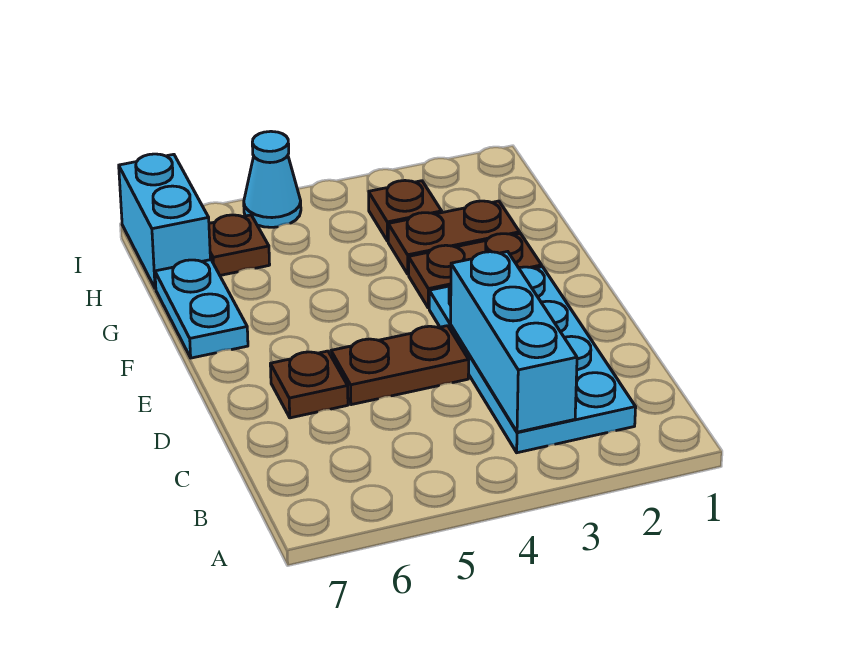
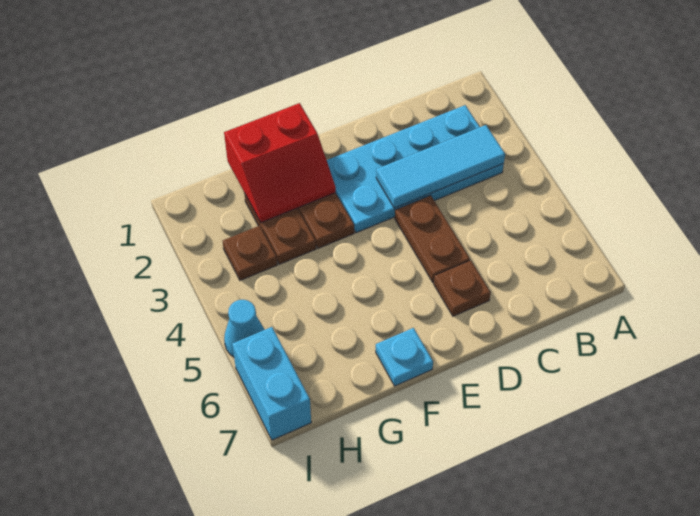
cyan brick B3:D3 level 2 -> cyan tile B3:D3 level 2
none -> red slope F1:G2 level 2 top 1
cyan plate F7:G7 level 1 -> cyan plate F7 level 1
brown plate H6 level 1 -> none
cyan brick H7:I7 level 1 -> cyan brick I6:I7 level 1

